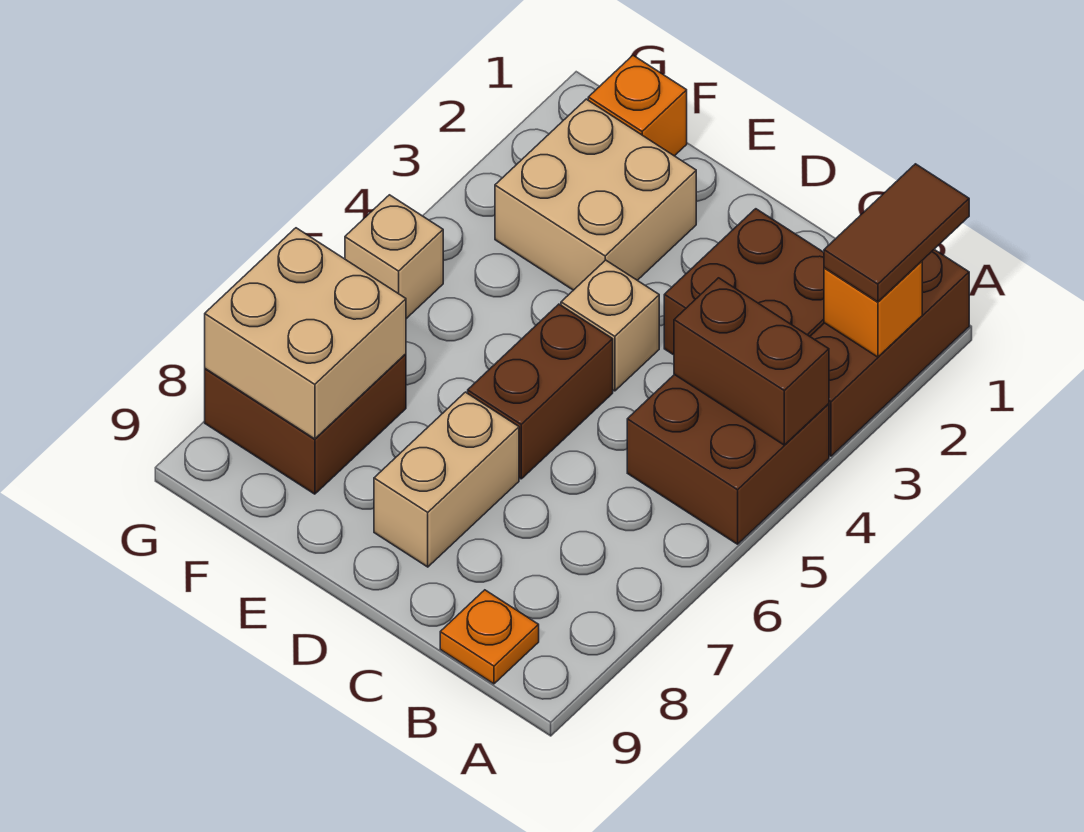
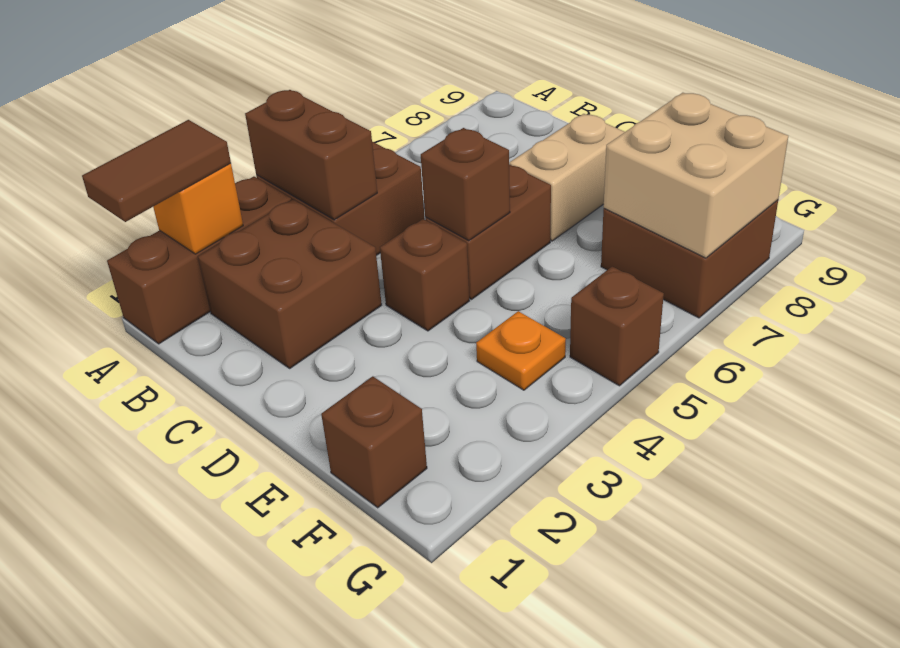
orange plate B9 level 1 -> orange plate F4 level 1
tan brick D4 level 1 -> brown brick D4 level 1
none -> brown brick D5 level 2
tan brick E2:F3 level 1 -> none
orange brick F1 level 1 -> brown brick F1 level 1
tan brick G5 level 1 -> brown brick G5 level 1

